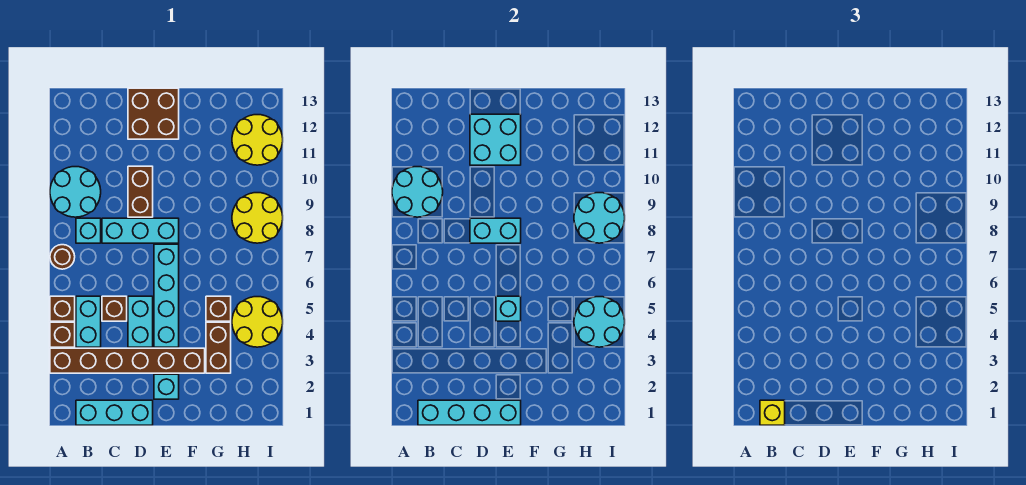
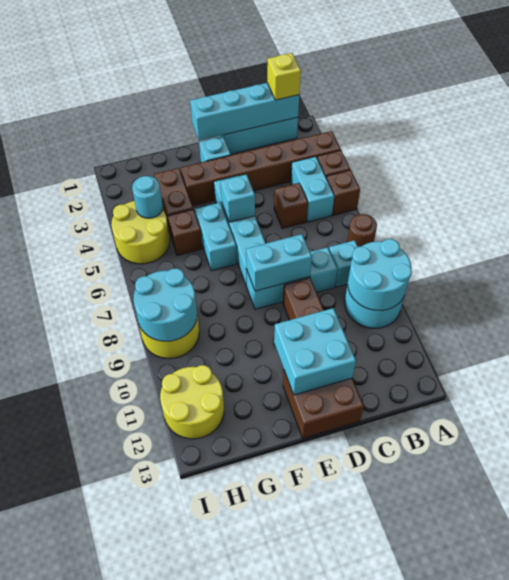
cyan brick D4:D5 level 1 -> cyan brick F5:F6 level 1
cyan round brick H4:I5 level 2 -> cyan round brick H4 level 2

